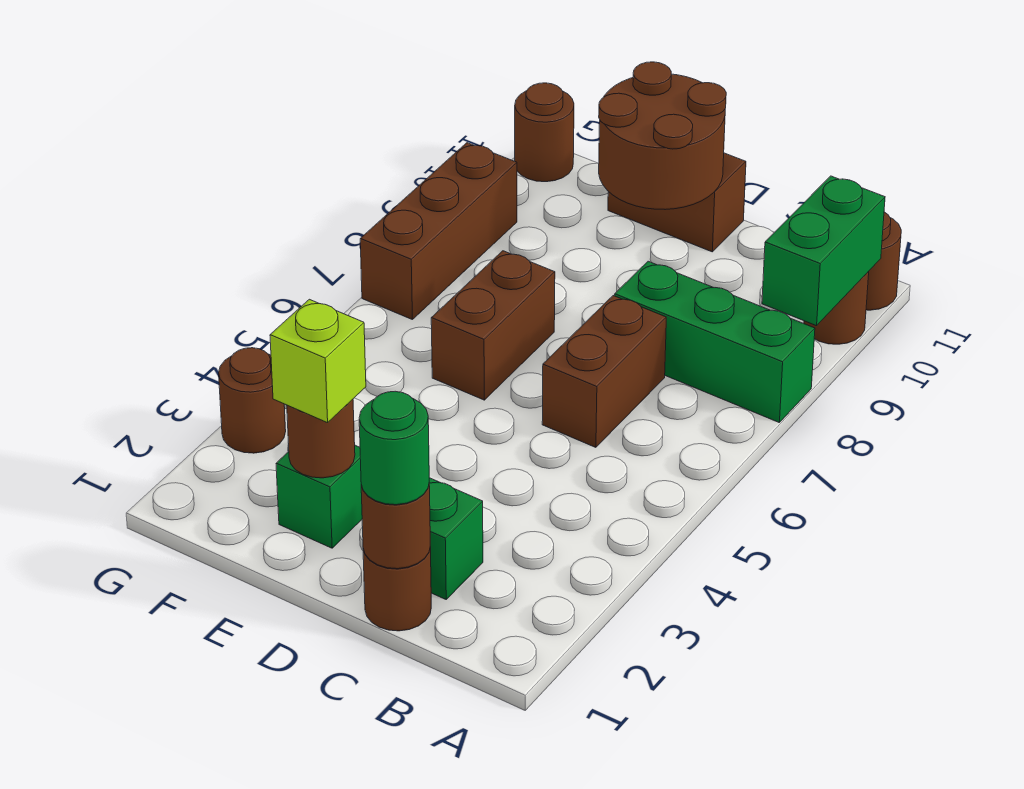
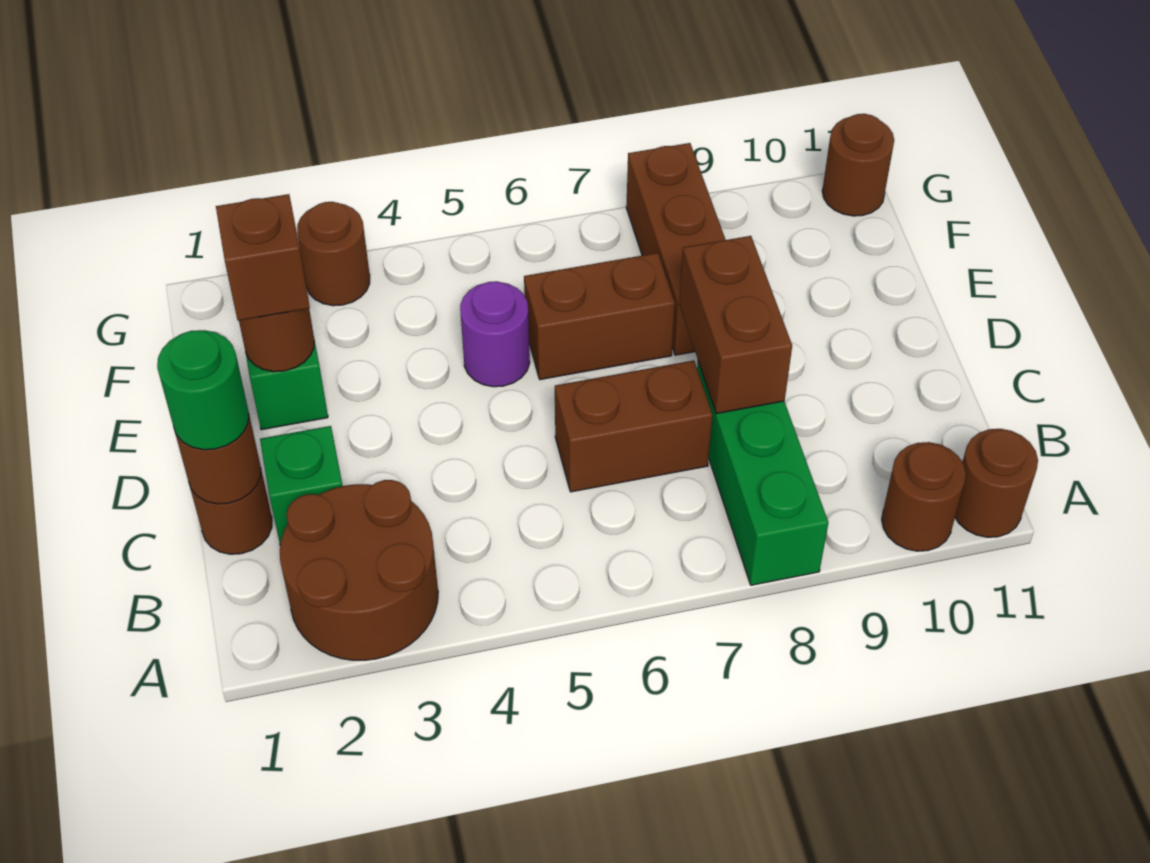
green brick A9:A10 level 2 -> none
brown round brick D10:E11 level 2 -> brown round brick A2:B3 level 1
brown brick D11:E11 level 1 -> brown brick C8:D8 level 2
lime brick E2 level 3 -> brown brick E2 level 3
none -> purple round brick E5 level 1
brown brick G7:G9 level 1 -> brown brick E8:G8 level 1

